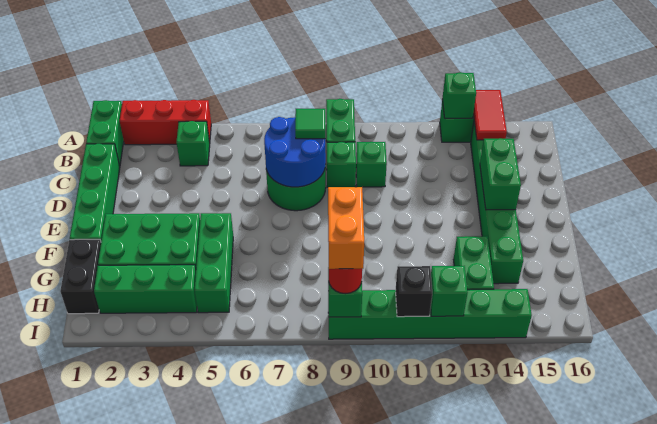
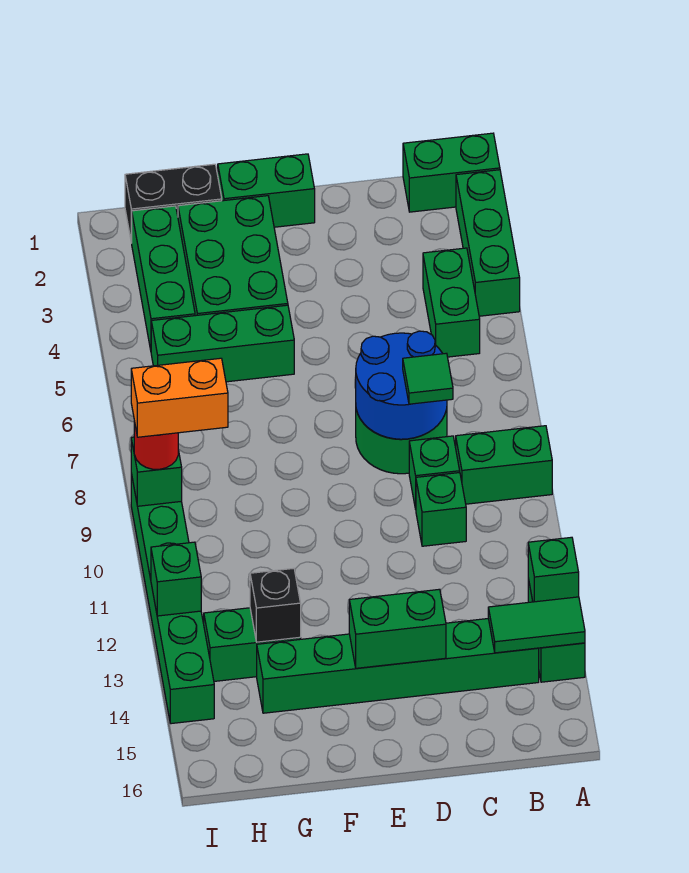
red brick A2:A4 level 1 -> green brick A2:A4 level 1
red tile A14:B14 level 2 -> green tile A14:B14 level 2
green brick B4 level 1 -> green brick B4:B5 level 1
green brick C1:F1 level 1 -> green brick E1:F1 level 1
black brick I11 level 2 -> black brick G13 level 2

